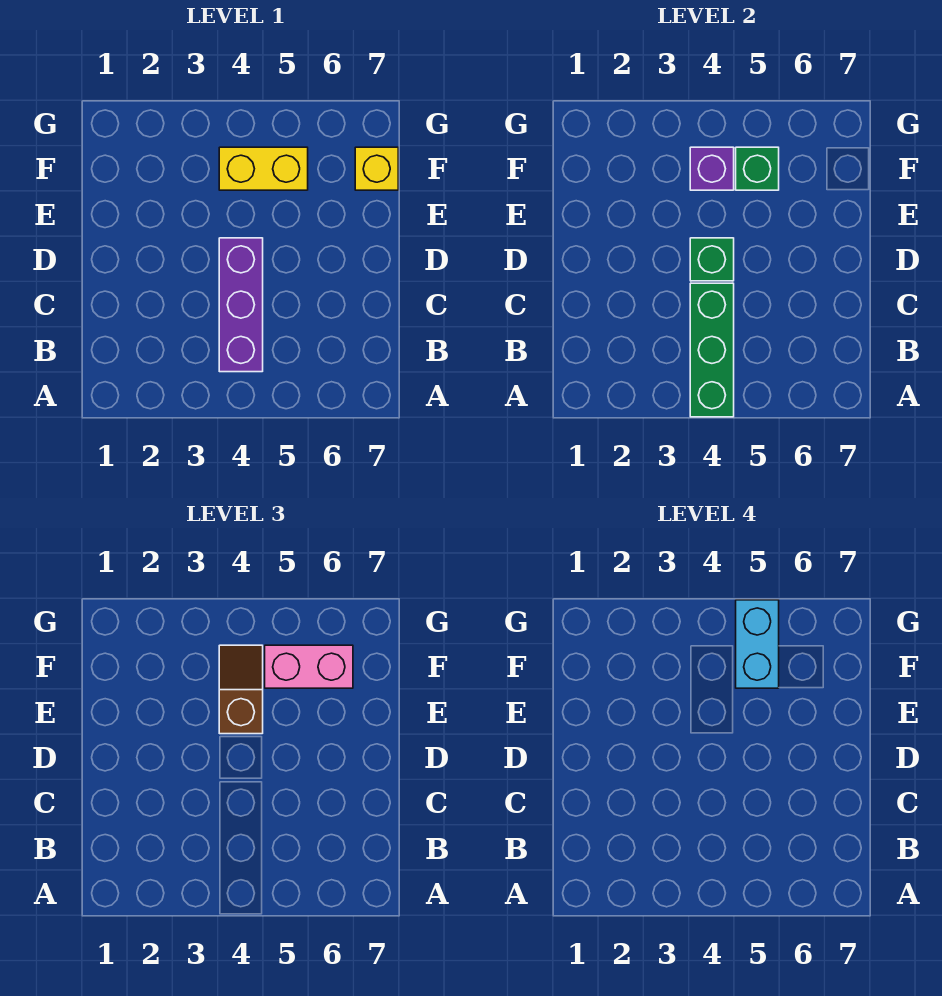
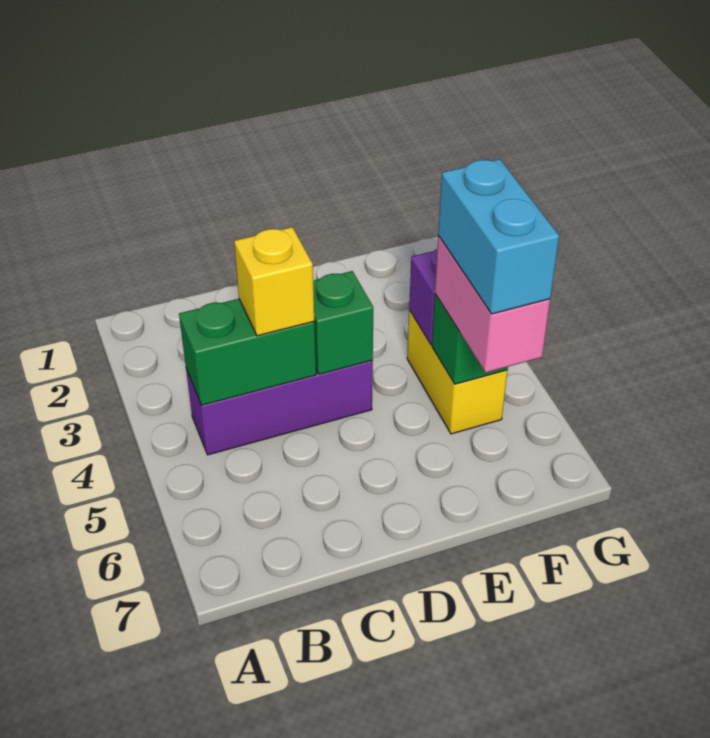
green brick A4:C4 level 2 -> green brick B4:C4 level 2
brown slope E4:F4 level 3 top E -> none
cyan brick F5:G5 level 4 -> cyan brick F5:F6 level 4
yellow brick F7 level 1 -> yellow brick C4 level 3

